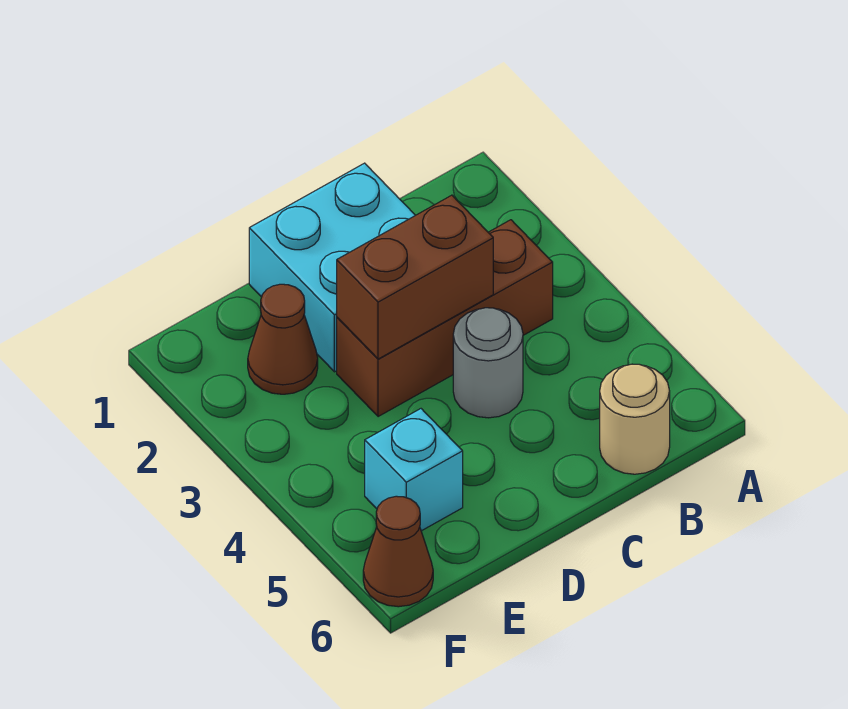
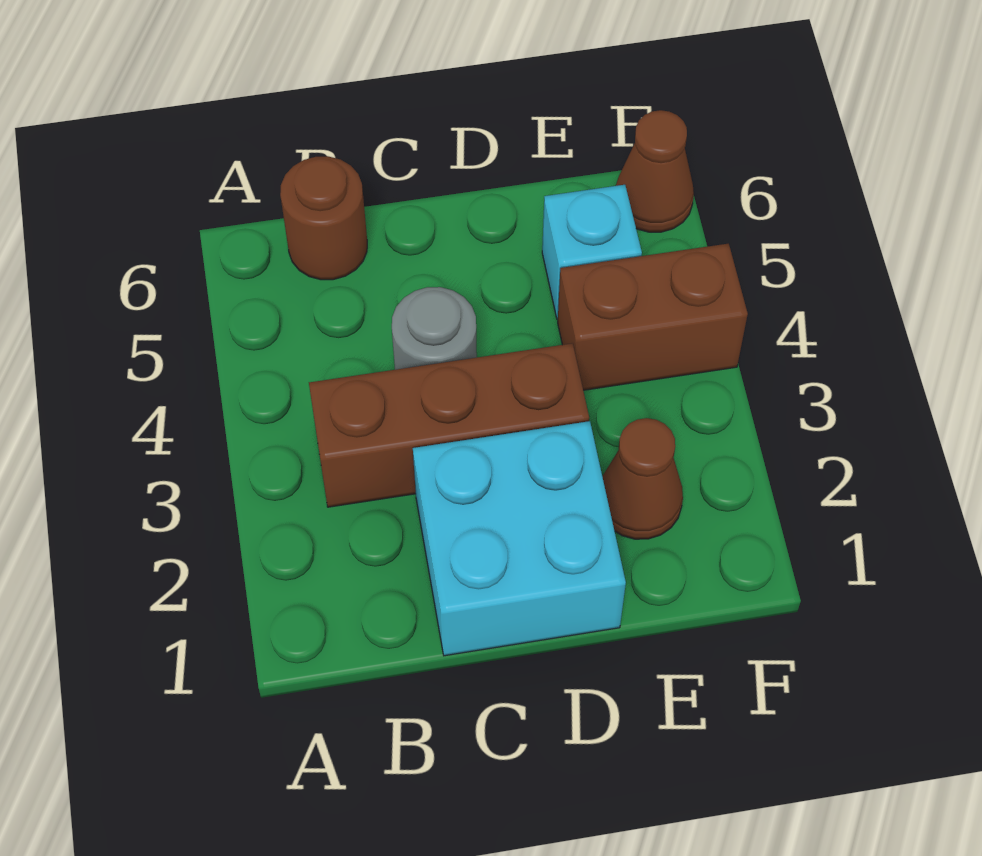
tan round brick B6 level 1 -> brown round brick B6 level 1
brown brick C3:D3 level 2 -> brown brick E4:F4 level 1

